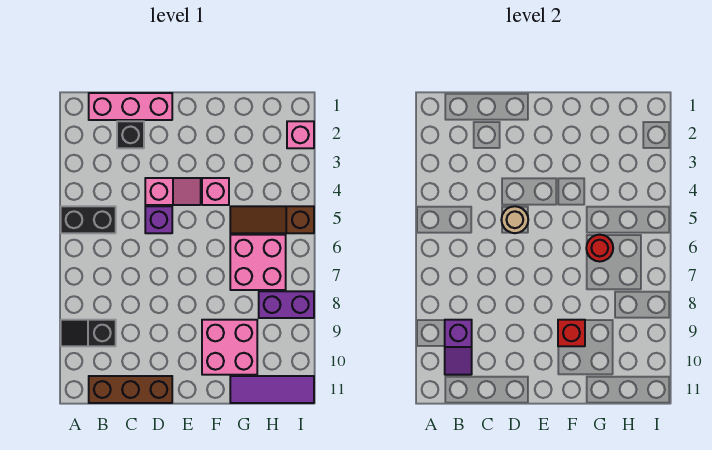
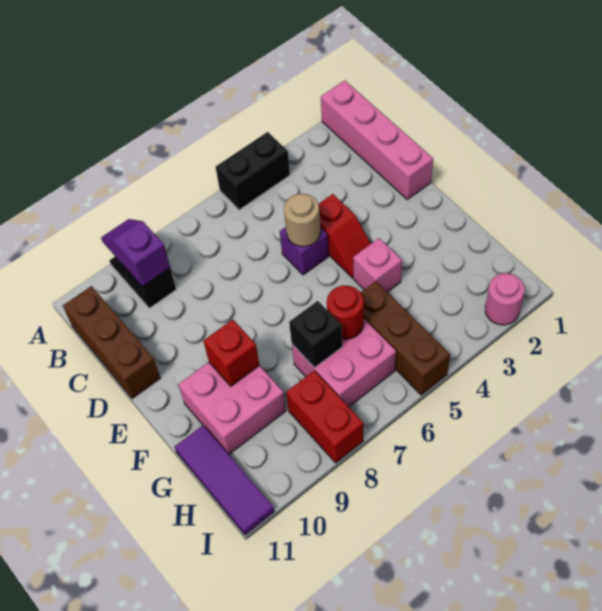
black brick A5:B5 level 1 -> black brick A4:A5 level 1
pink brick B1:D1 level 1 -> pink brick A1:D1 level 1
purple slope B9:B10 level 2 top 9 -> purple slope A9:B9 level 2 top B
black brick C2 level 1 -> black brick G7 level 2
pink slope D4:E4 level 1 top D -> red slope D4:E4 level 1 top D
brown slope G5:I5 level 1 top I -> brown brick G5:I5 level 1
purple brick H8:I8 level 1 -> red brick H8:I8 level 1
pink brick I2 level 1 -> pink round brick I2 level 1

